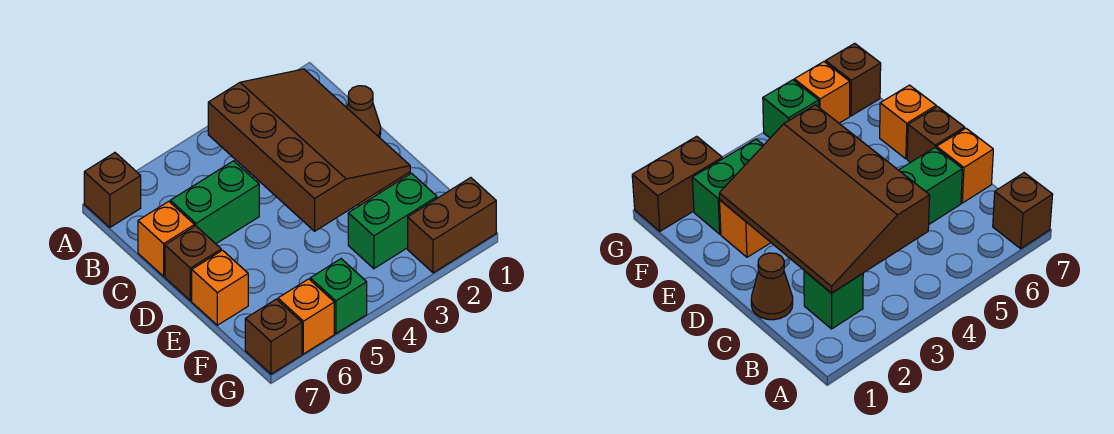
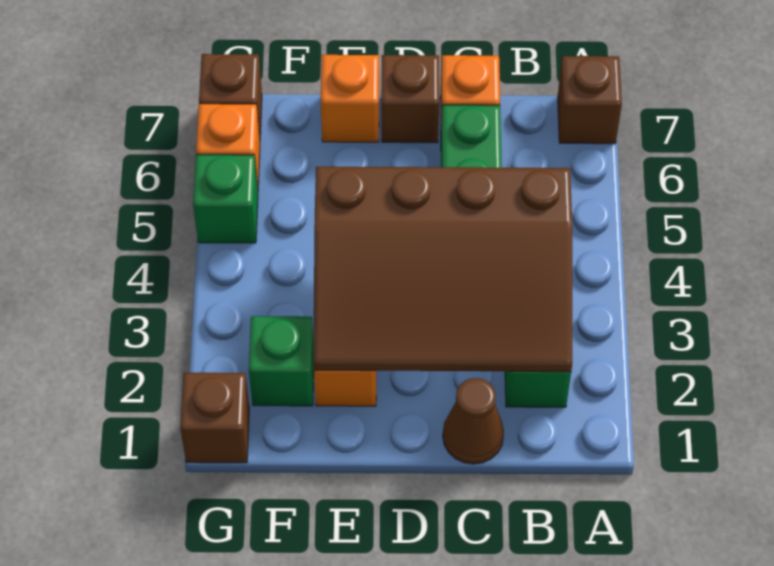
green brick F2:F3 level 1 -> green brick F2 level 1
brown brick G1:G2 level 1 -> brown brick G1 level 1

